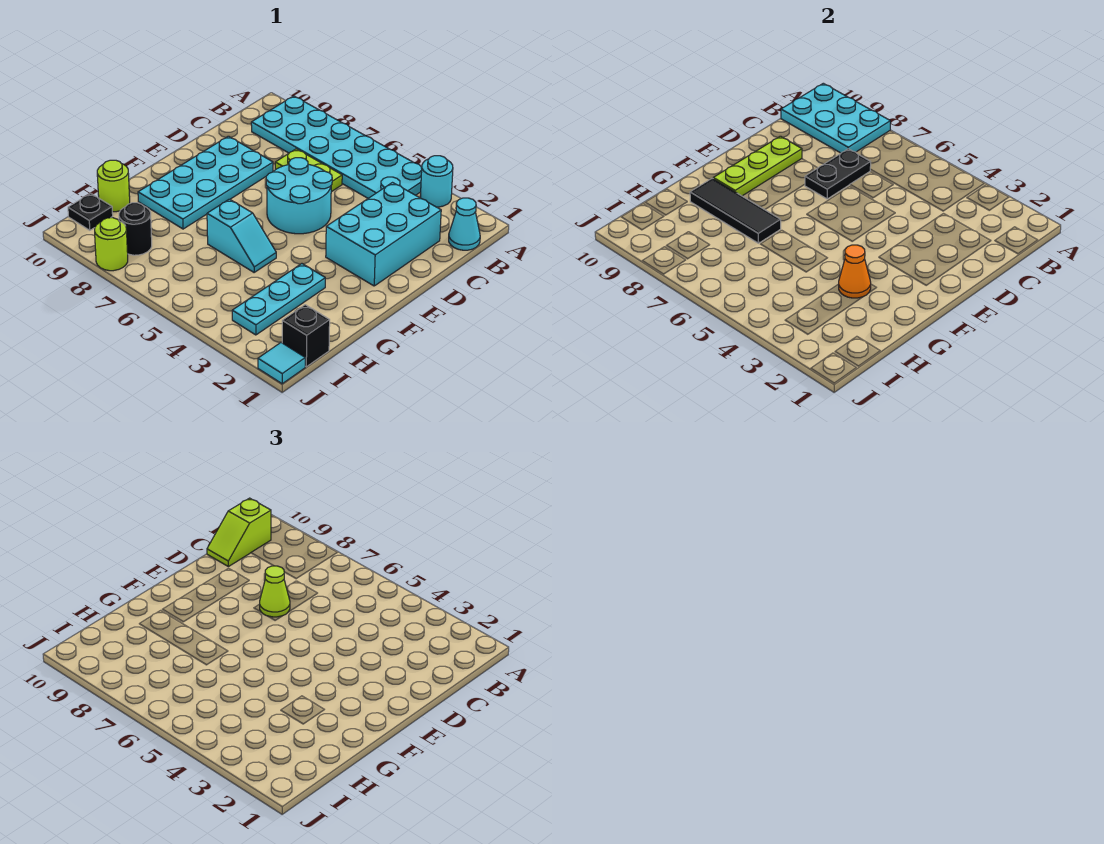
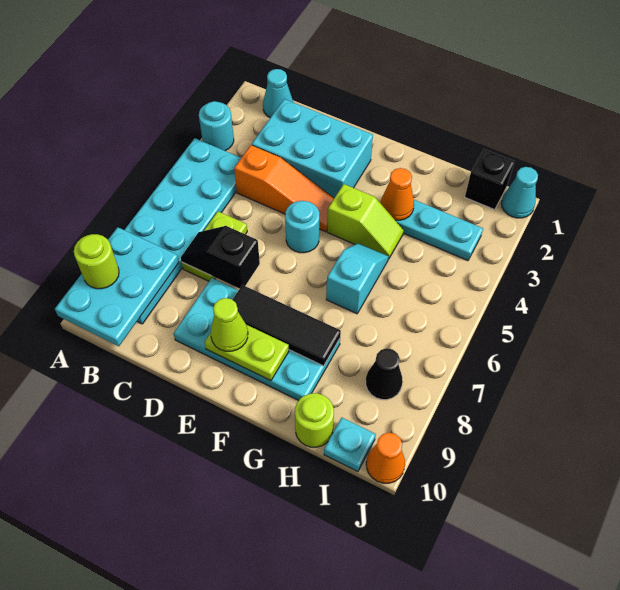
lime slope B10:C10 level 3 top B -> lime slope F4:G4 level 1 top F
none -> orange slope C4:E4 level 1 top C
black plate C7:D7 level 2 -> black slope C7:D7 level 2 top D
cyan round brick D5:E6 level 1 -> cyan round brick E5 level 1
lime cone D7 level 3 -> lime cone E9 level 3
lime plate D9:F9 level 2 -> lime plate E9:F9 level 2
black tile G7:G9 level 2 -> black tile E8:G8 level 2
black round brick I8 level 1 -> black cone I8 level 1
black plate I10 level 1 -> cyan plate I10 level 1
cyan tile J1 level 1 -> cyan cone J1 level 1
lime round brick J8 level 1 -> lime round brick A9 level 3
none -> orange cone J10 level 1

